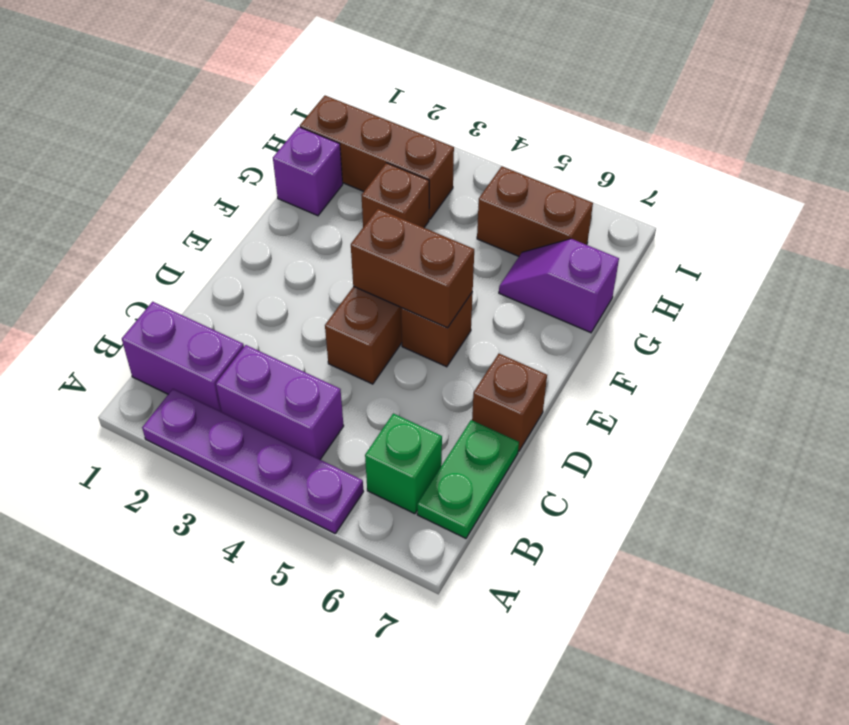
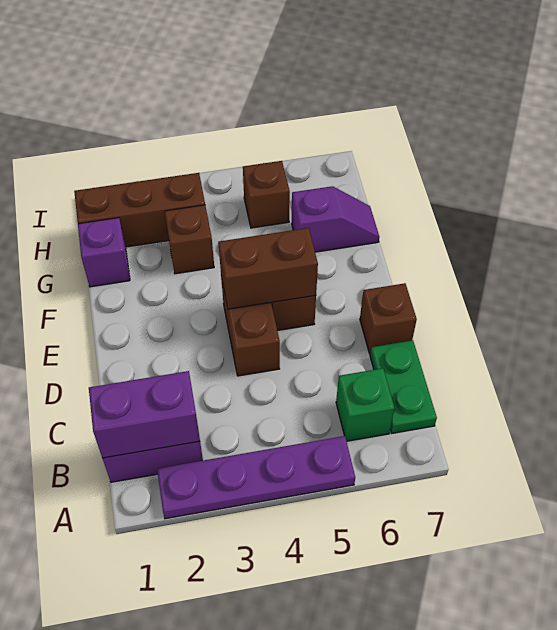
purple brick B3:B4 level 1 -> purple brick B1:B2 level 2
purple slope G6:G7 level 1 top 7 -> purple slope G6:G7 level 1 top 6
brown brick H5:H6 level 1 -> brown brick H5 level 1

